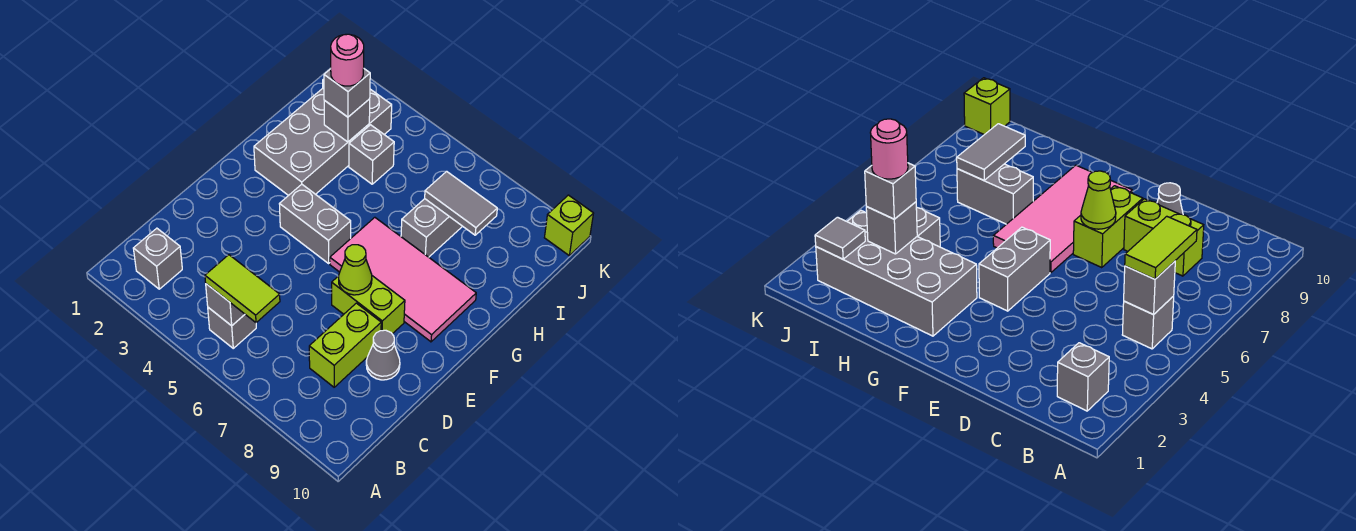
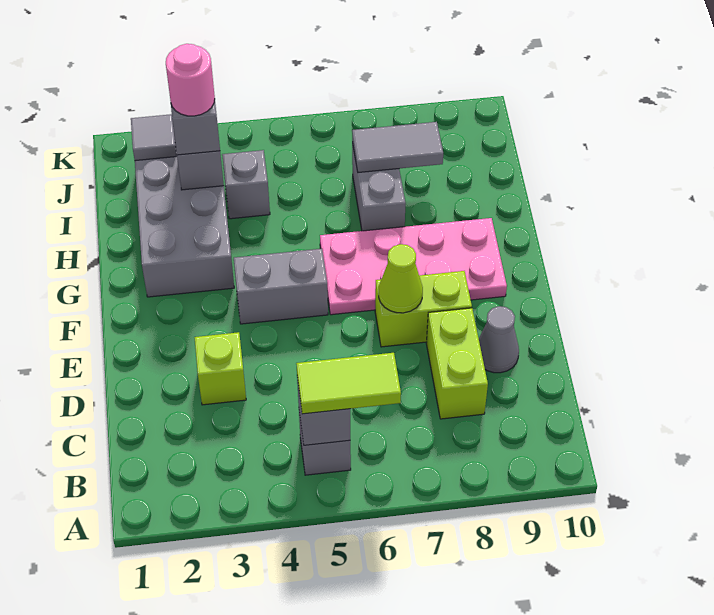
grey brick B2 level 1 -> none
pink tile F6:G9 level 1 -> pink plate F6:G9 level 1
lime brick K10 level 1 -> lime brick D3 level 1

